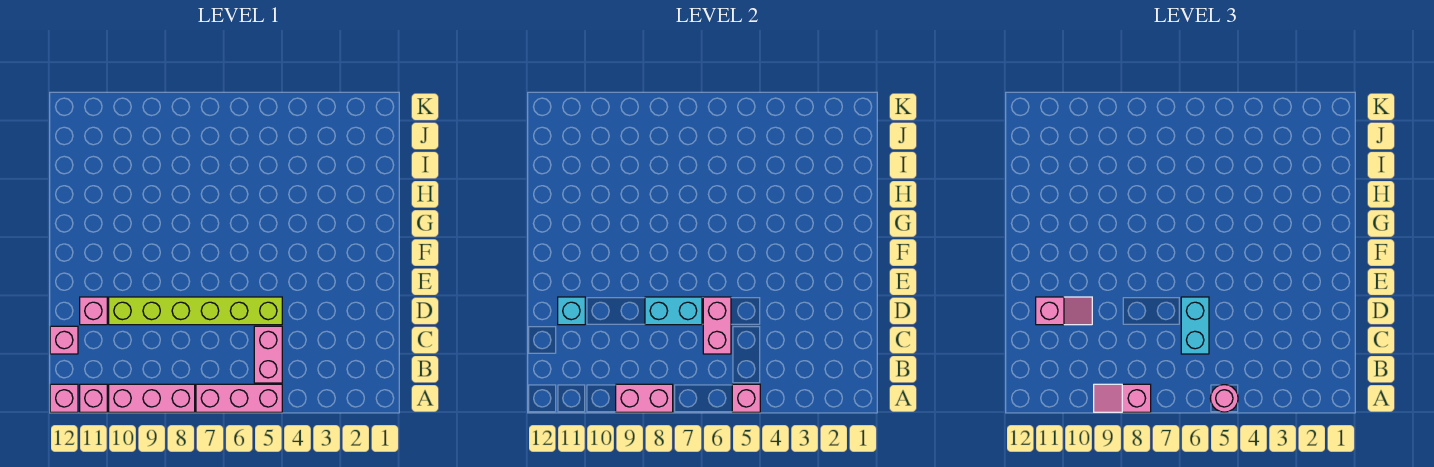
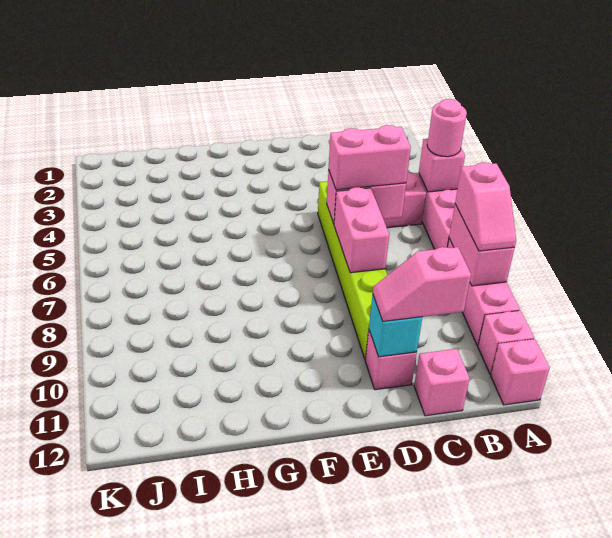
cyan brick C6:D6 level 3 -> pink brick C6:D6 level 3
cyan brick D7:D8 level 2 -> pink brick D7:D8 level 2
pink slope D10:D11 level 3 top 11 -> pink slope C11:D11 level 3 top C

